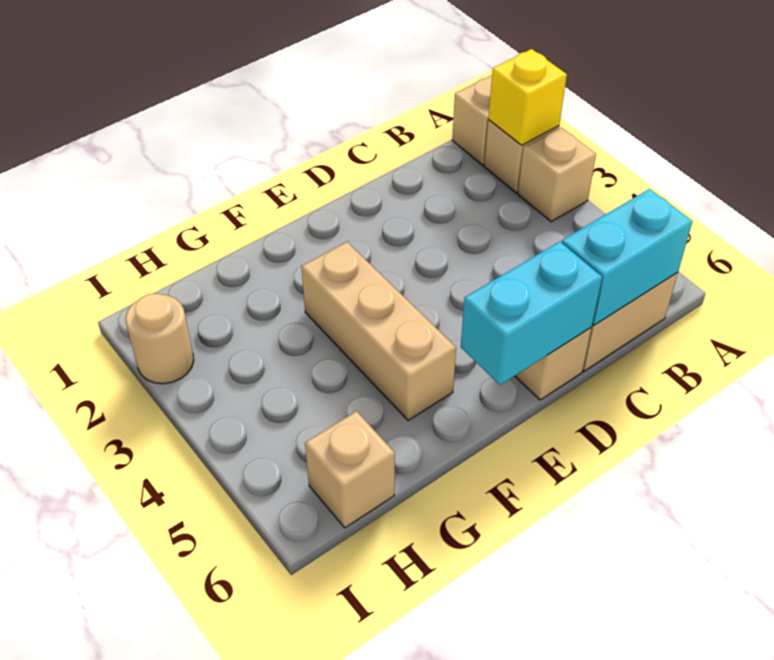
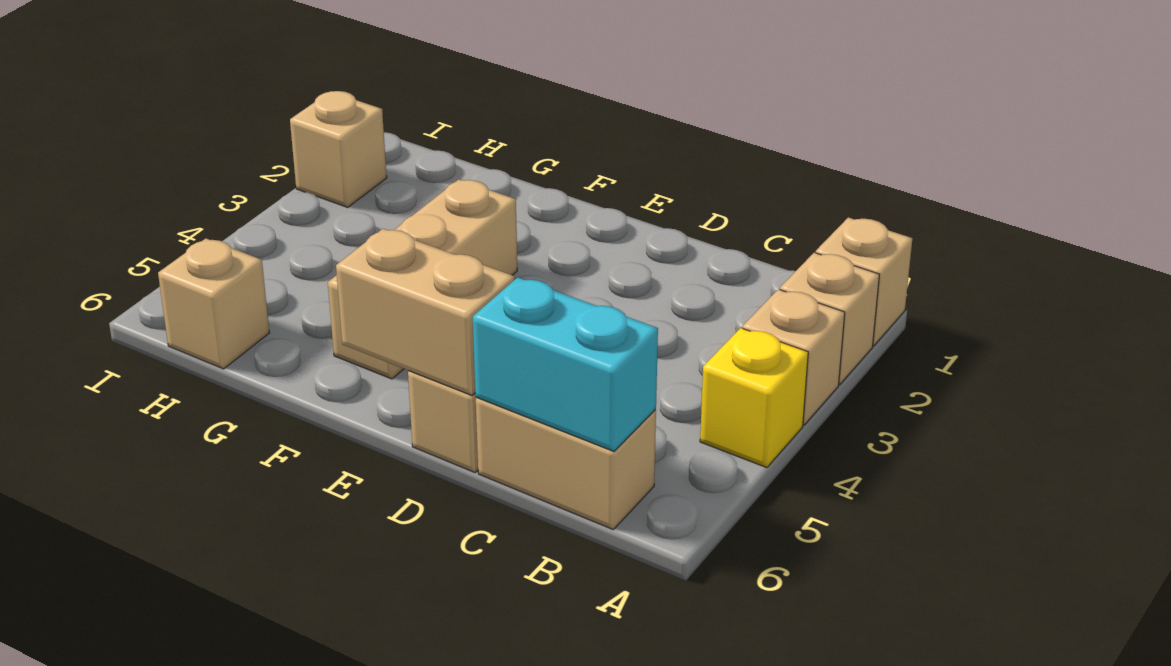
yellow brick A2 level 2 -> yellow brick A4 level 1
cyan brick D6:E6 level 2 -> tan brick D6:E6 level 2
tan round brick I2 level 1 -> tan brick I2 level 1

